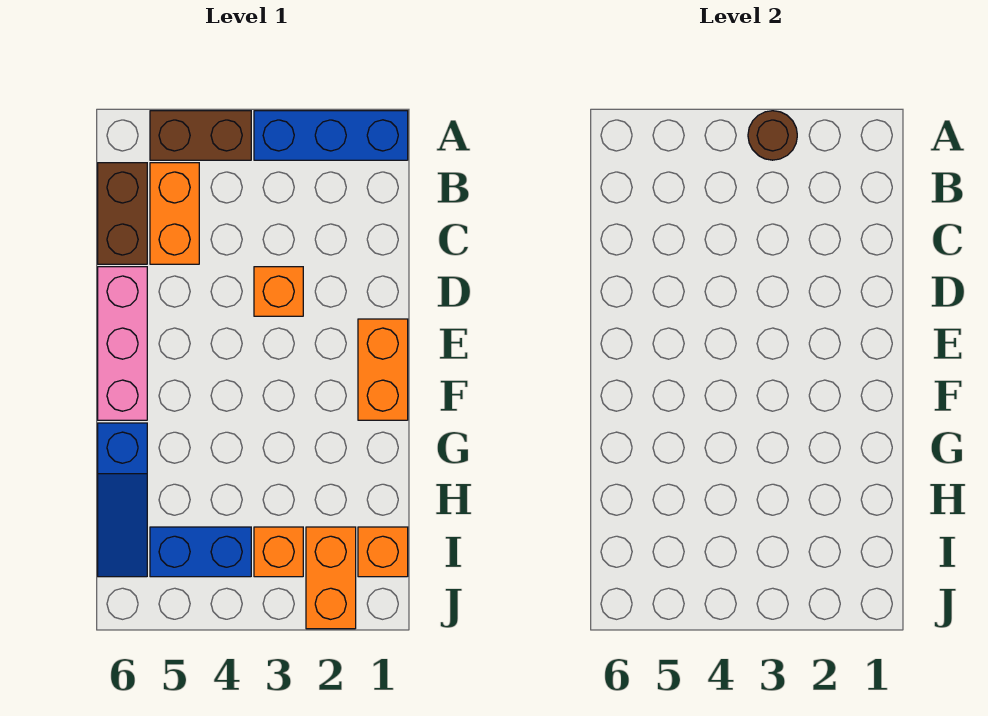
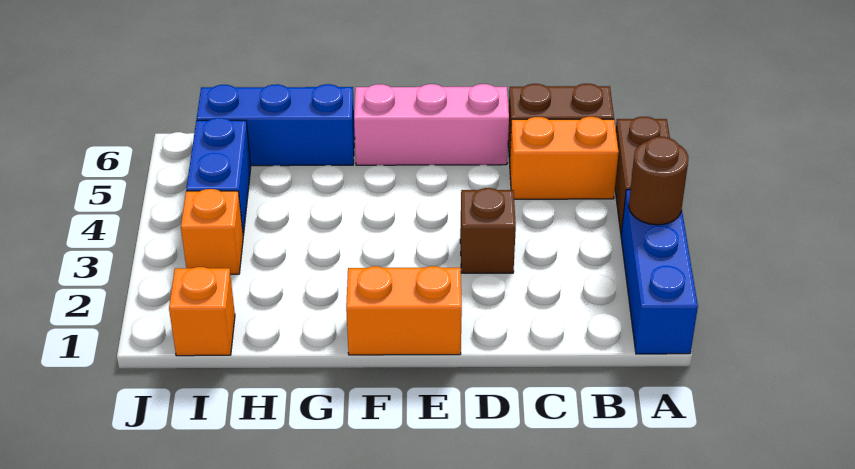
orange brick D3 level 1 -> brown brick D3 level 1
blue slope G6:I6 level 1 top G -> blue brick G6:I6 level 1
orange brick I2:J2 level 1 -> none

